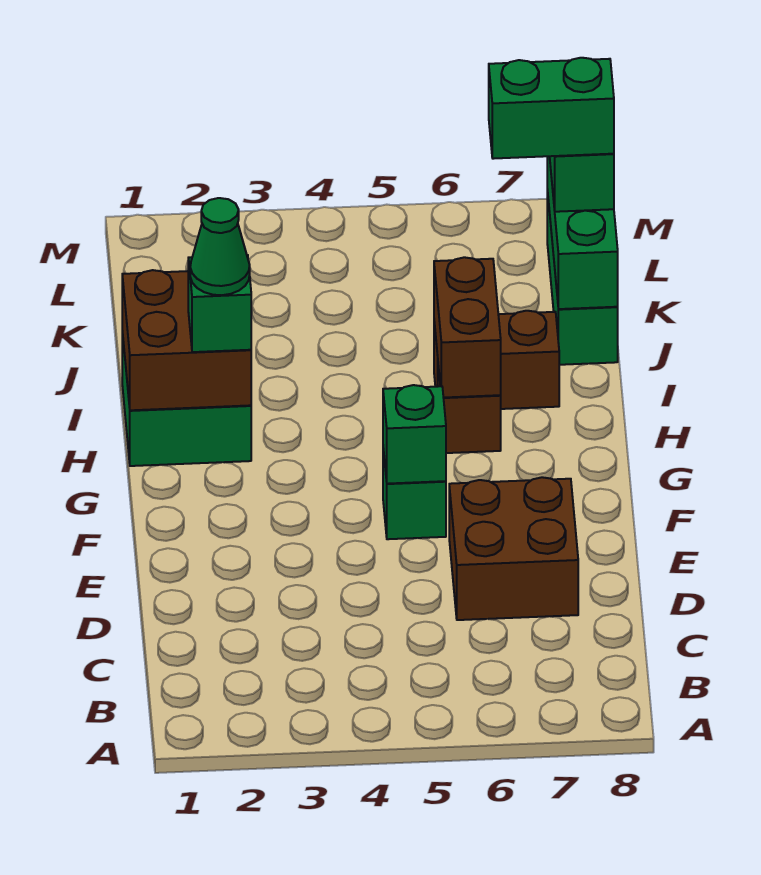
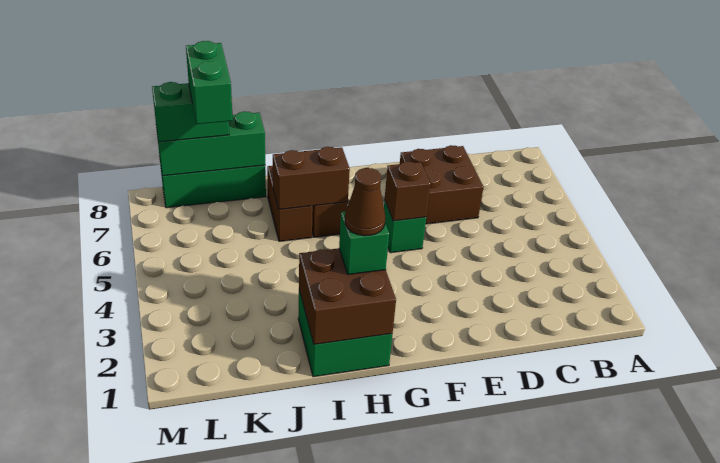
green brick F5 level 2 -> brown brick F5 level 2
green cone H2 level 4 -> brown cone H2 level 4

